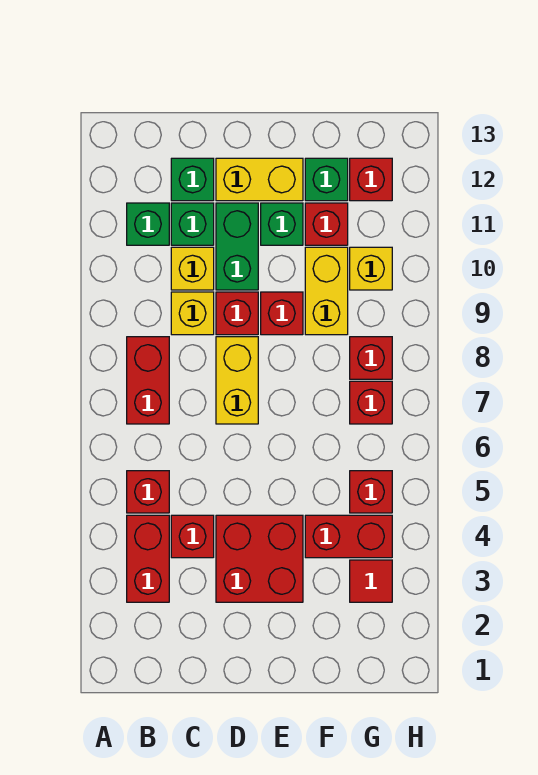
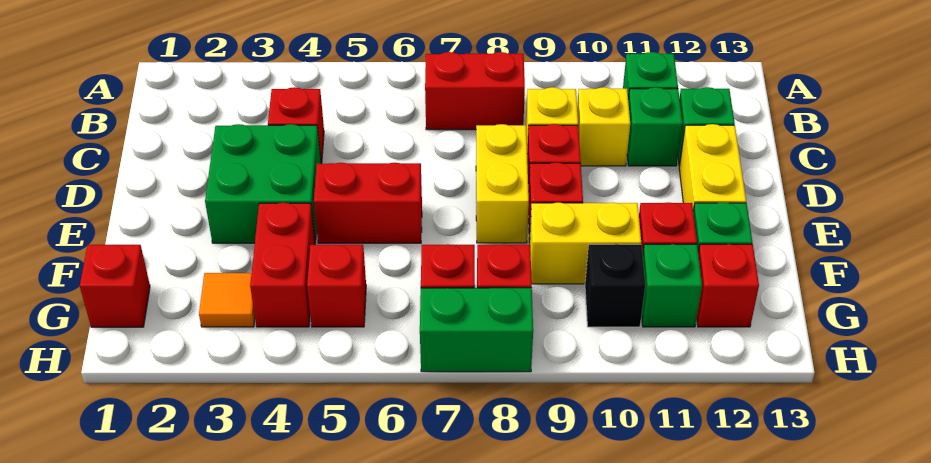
red brick B3:B4 level 1 -> red brick E5:E6 level 1
red brick B5 level 1 -> red brick G1 level 1
red brick D3:E4 level 1 -> green brick D3:E4 level 1
yellow brick D7:D8 level 1 -> yellow brick D8:E8 level 1
green brick D10:D11 level 1 -> green brick H7:H8 level 1
green brick E11 level 1 -> green brick G11 level 1
red tile G3 level 1 -> orange tile G3 level 1
yellow brick G10 level 1 -> black brick G10 level 1

